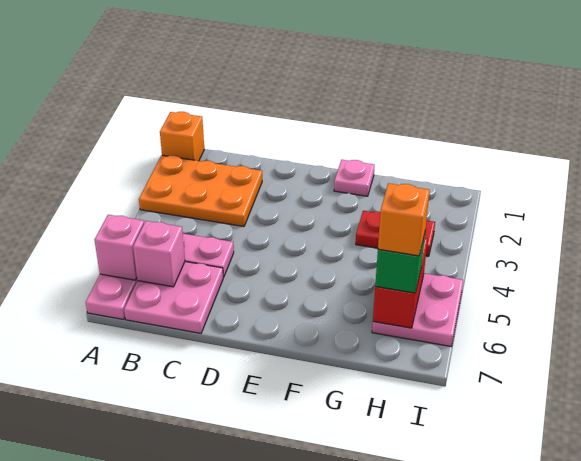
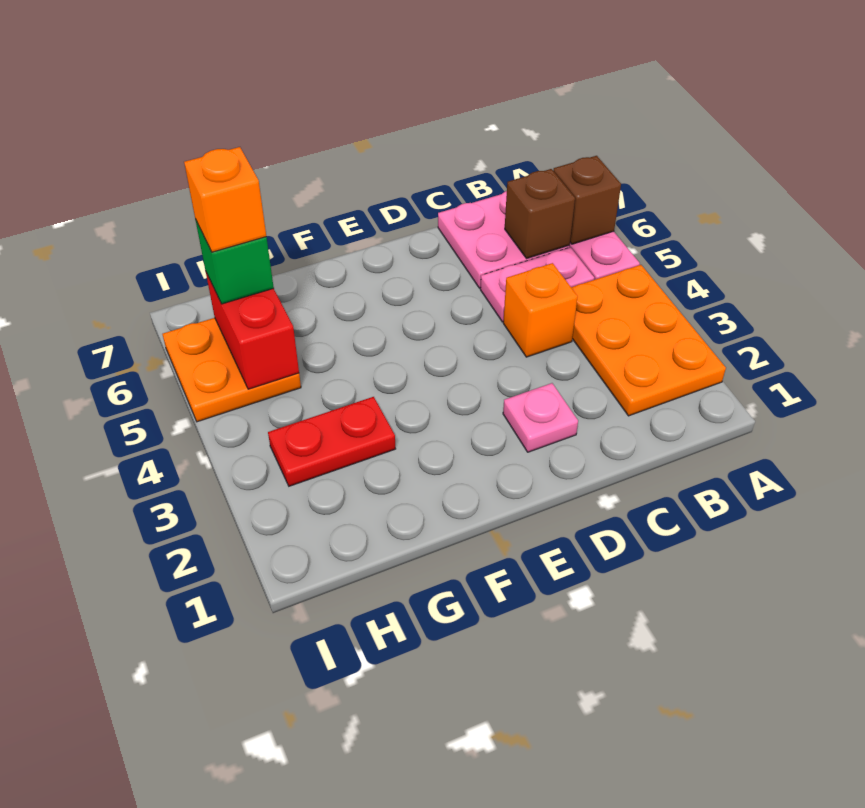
orange brick A1 level 1 -> orange brick C4 level 1
orange plate A2:C3 level 1 -> orange plate A2:B4 level 1
pink brick A6 level 2 -> brown brick A6 level 2
pink brick B6 level 2 -> brown brick B6 level 2
pink plate F1 level 1 -> pink plate D2 level 1
pink plate H5:I6 level 1 -> orange plate H5:I6 level 1

